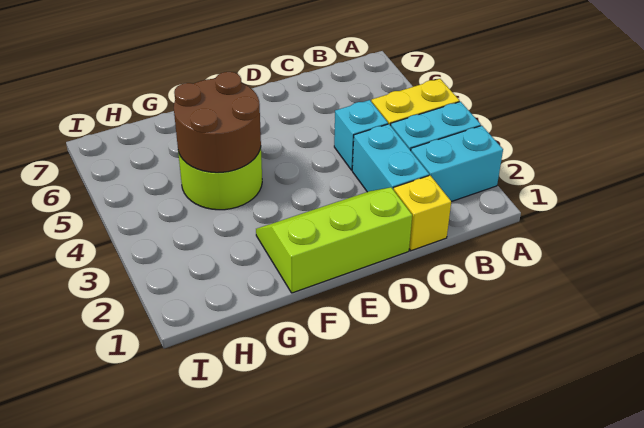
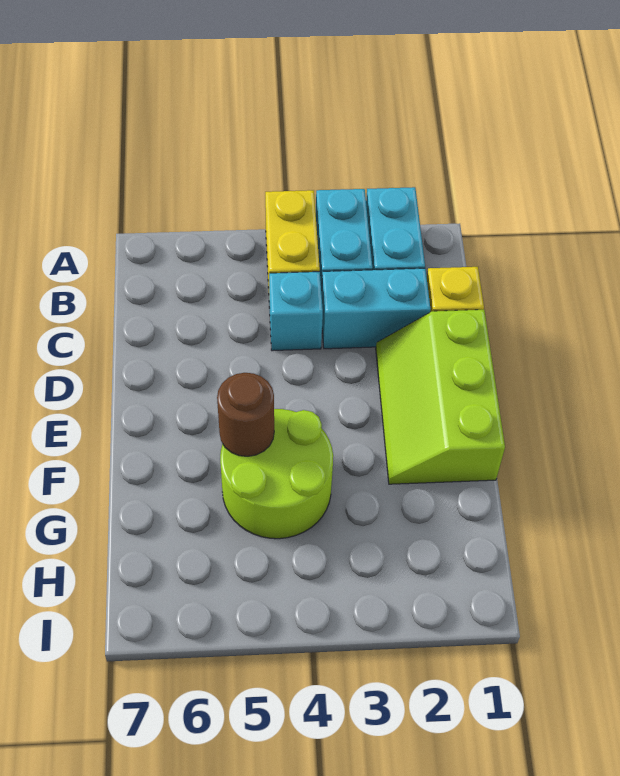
brown round brick F4:G5 level 2 -> brown round brick F5 level 2

